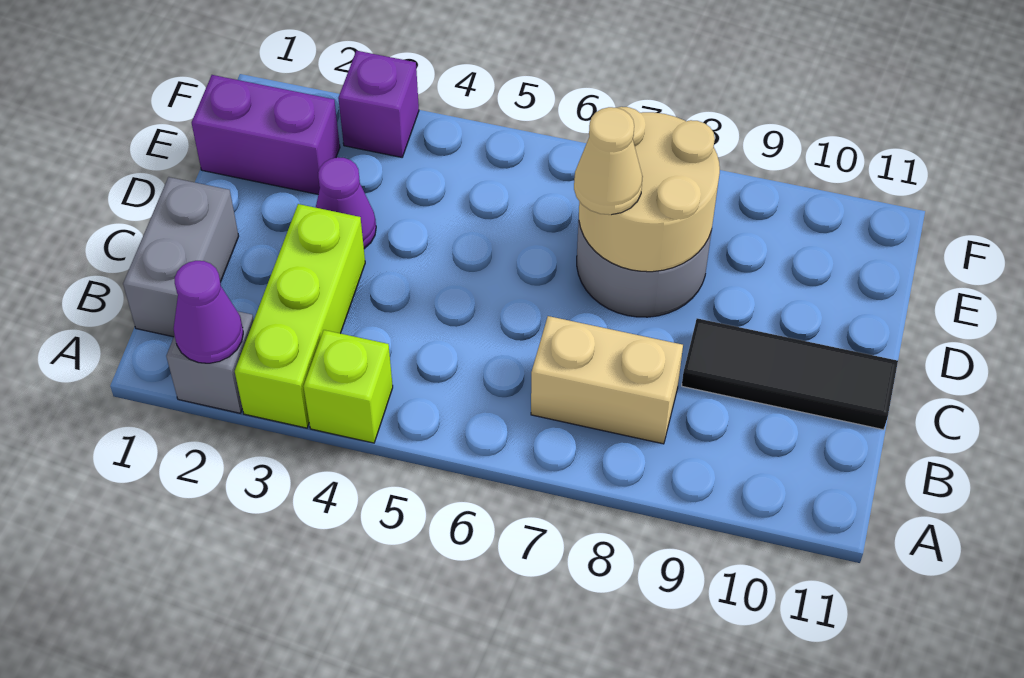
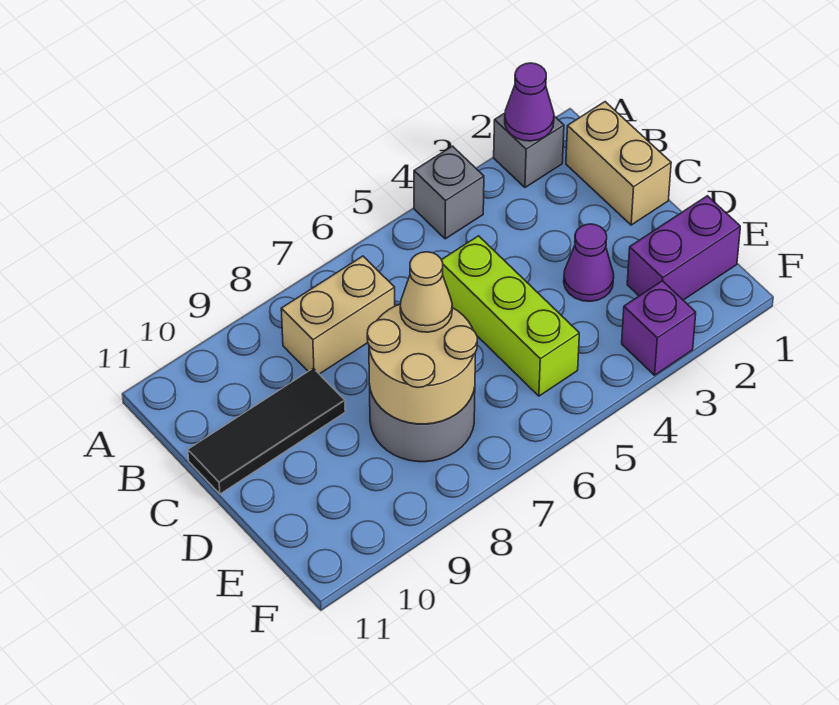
lime brick A3:C3 level 1 -> lime brick C5:E5 level 1
lime brick A4 level 1 -> grey brick A4 level 1
grey brick B1:C1 level 1 -> tan brick B1:C1 level 1

